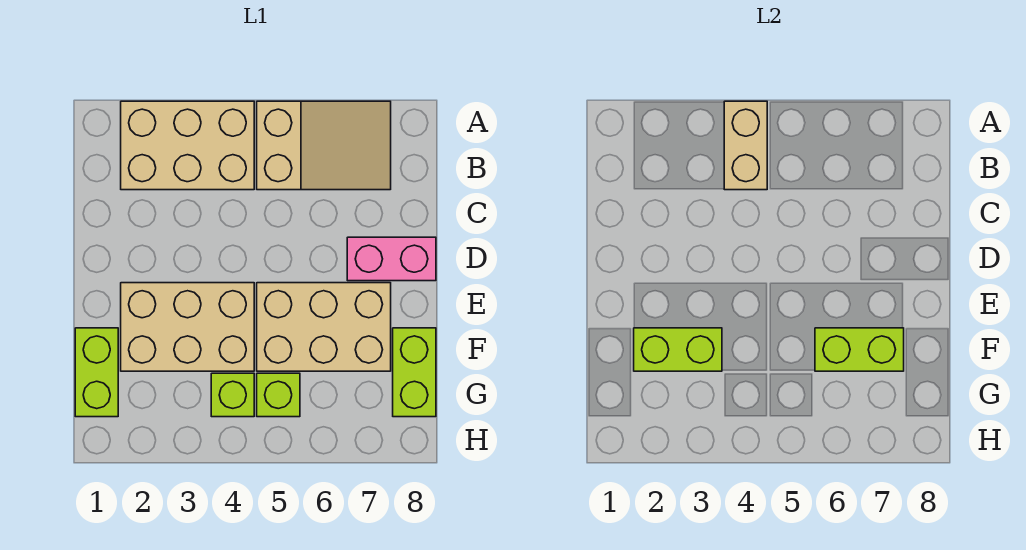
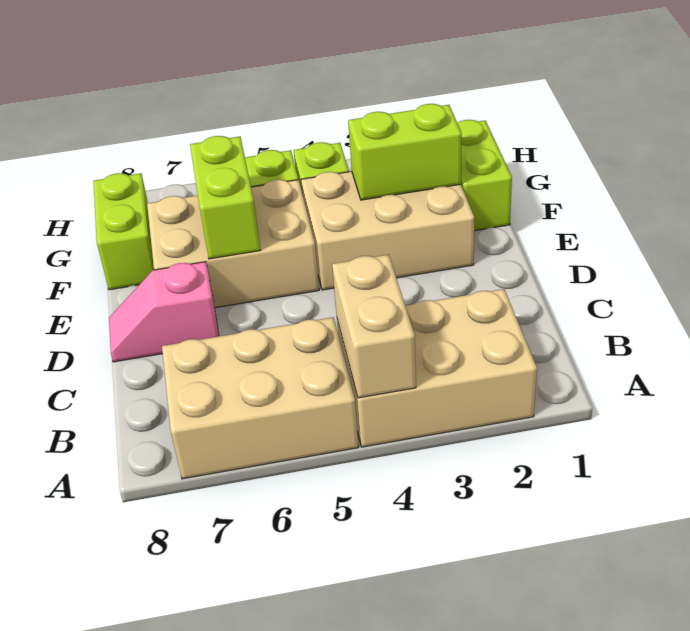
tan slope A5:B7 level 1 top 5 -> tan brick A5:B7 level 1
pink brick D7:D8 level 1 -> pink slope D7:D8 level 1 top 7
lime brick F6:F7 level 2 -> lime brick E6:F6 level 2

